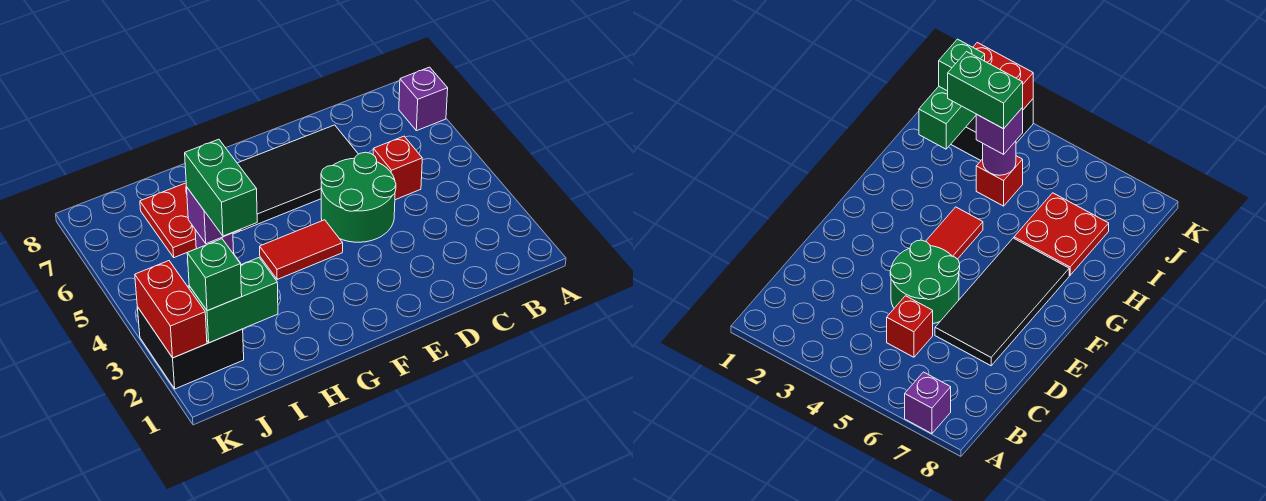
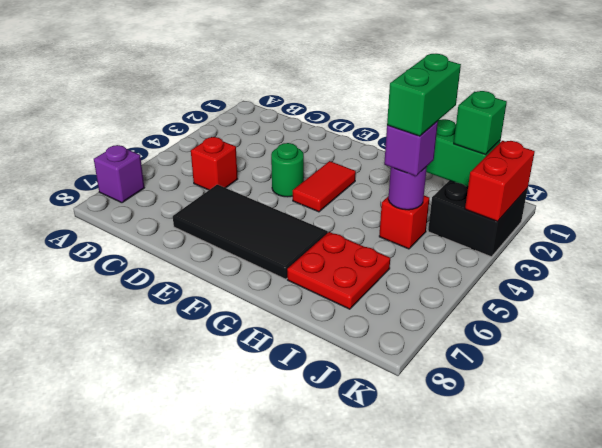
green round brick D4:E5 level 1 -> green round brick E4 level 1
red tile F4:G4 level 1 -> red tile F3:F4 level 1

